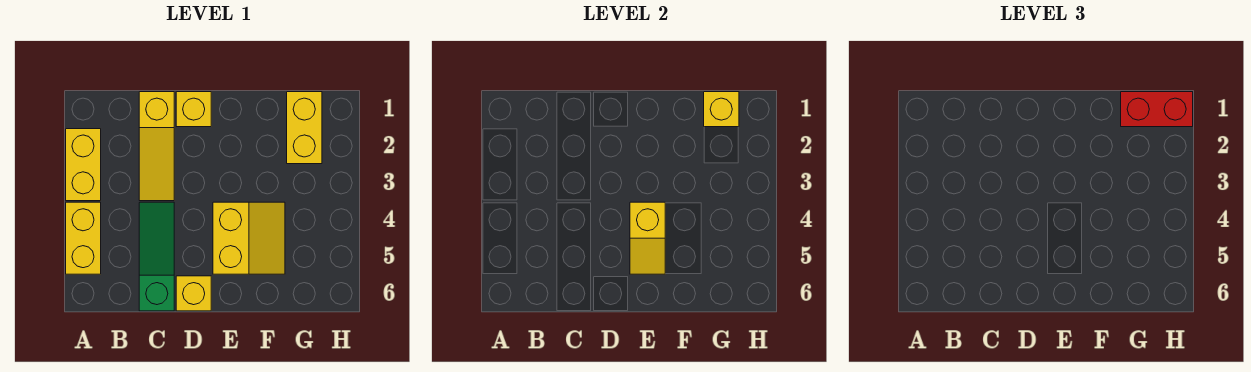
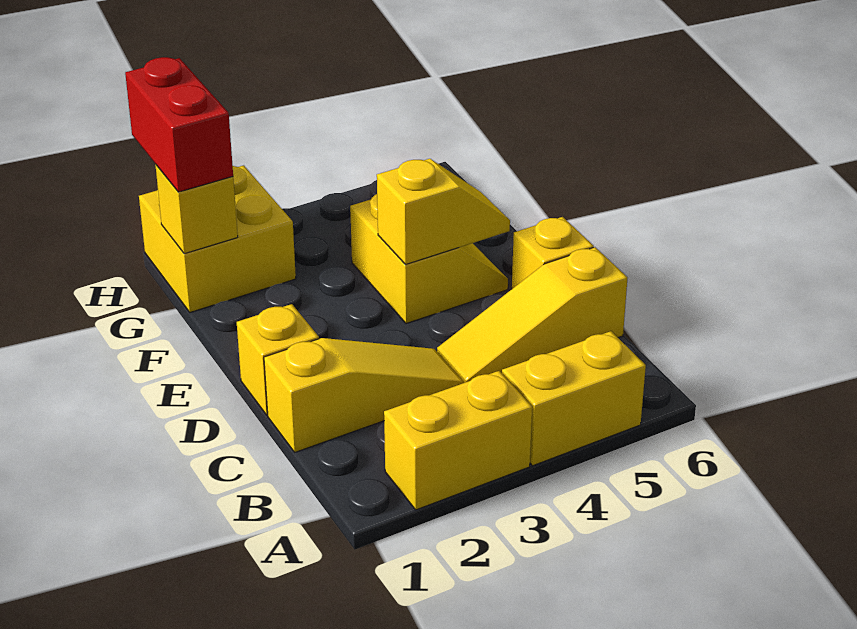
green slope C4:C6 level 1 top 6 -> yellow slope C4:C6 level 1 top 6
yellow slope E4:F5 level 1 top E -> yellow slope E4:F5 level 1 top 4
yellow brick G1:G2 level 1 -> yellow brick G1:H2 level 1

